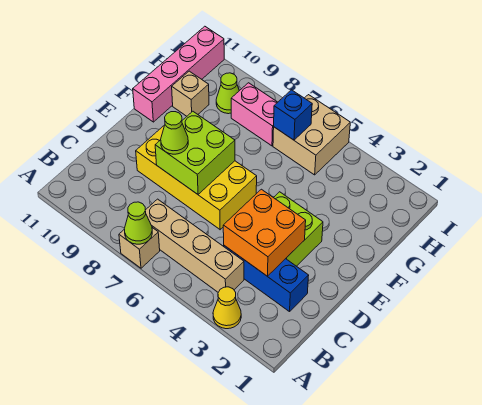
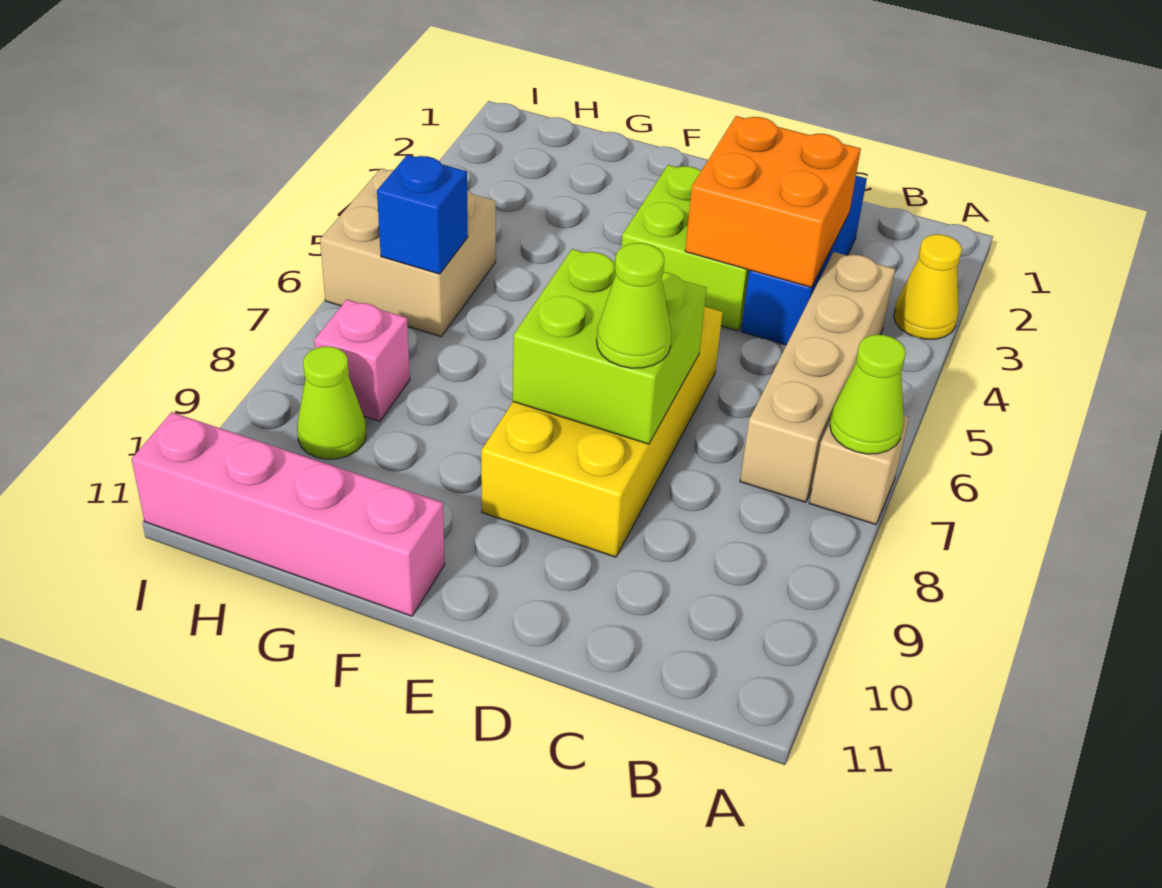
tan brick G10 level 1 -> none
pink brick H7:H8 level 1 -> pink brick H8 level 1

